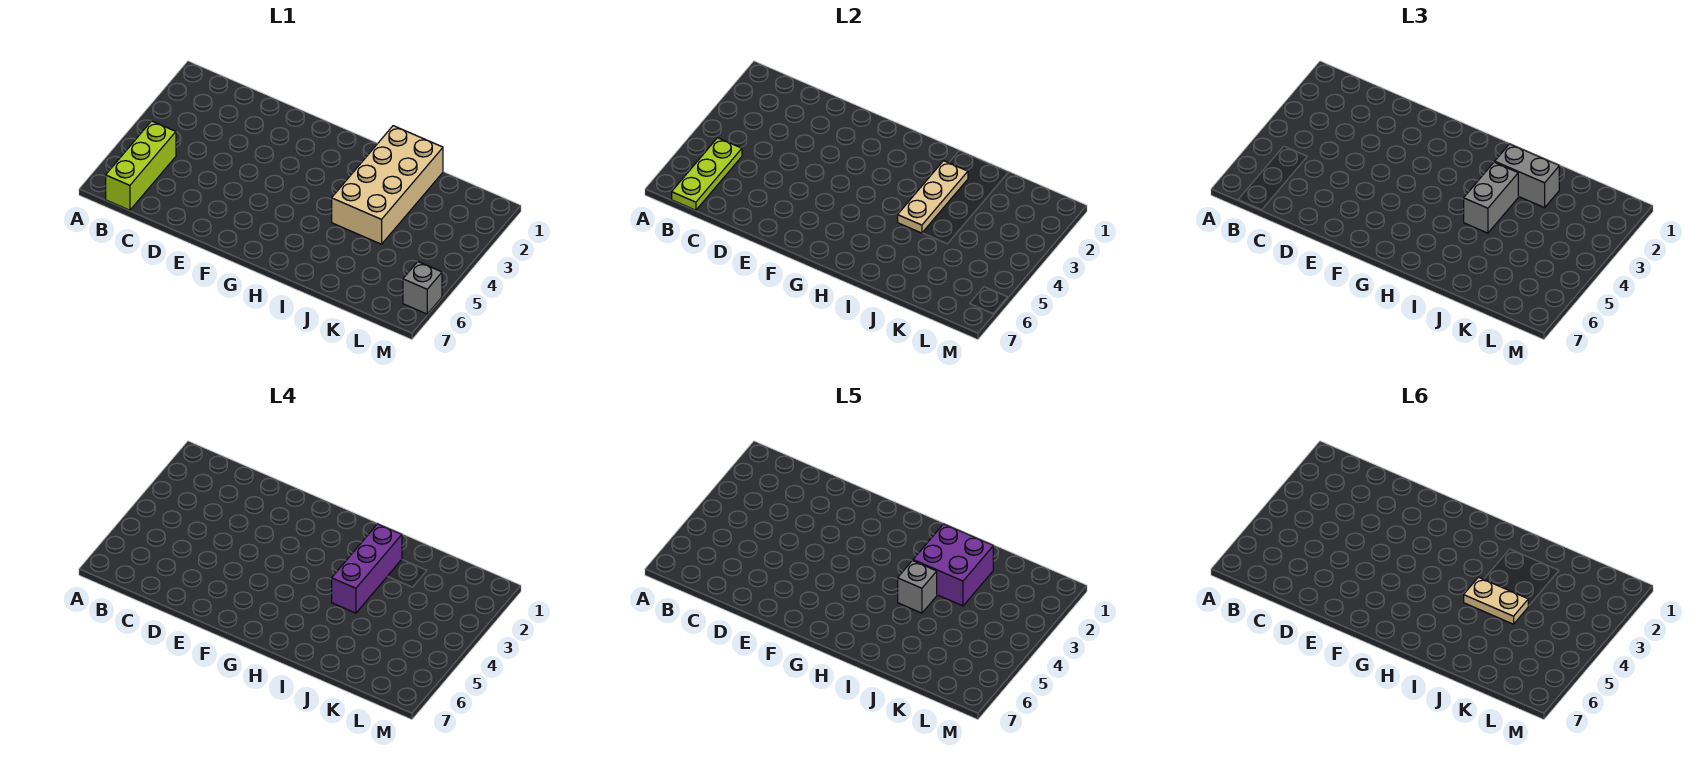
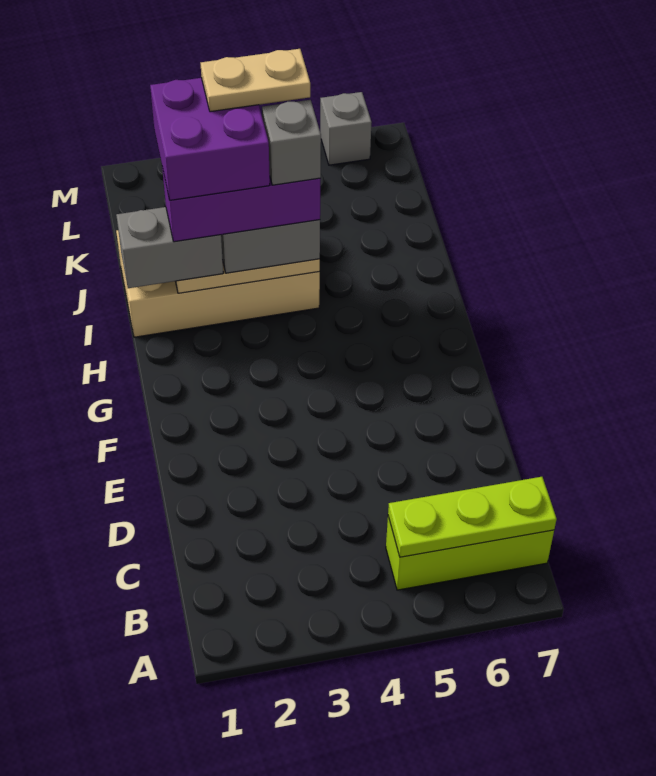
grey brick I2:J2 level 3 -> grey brick I1:I2 level 3
tan plate I4:J4 level 6 -> tan plate J3:J4 level 6

